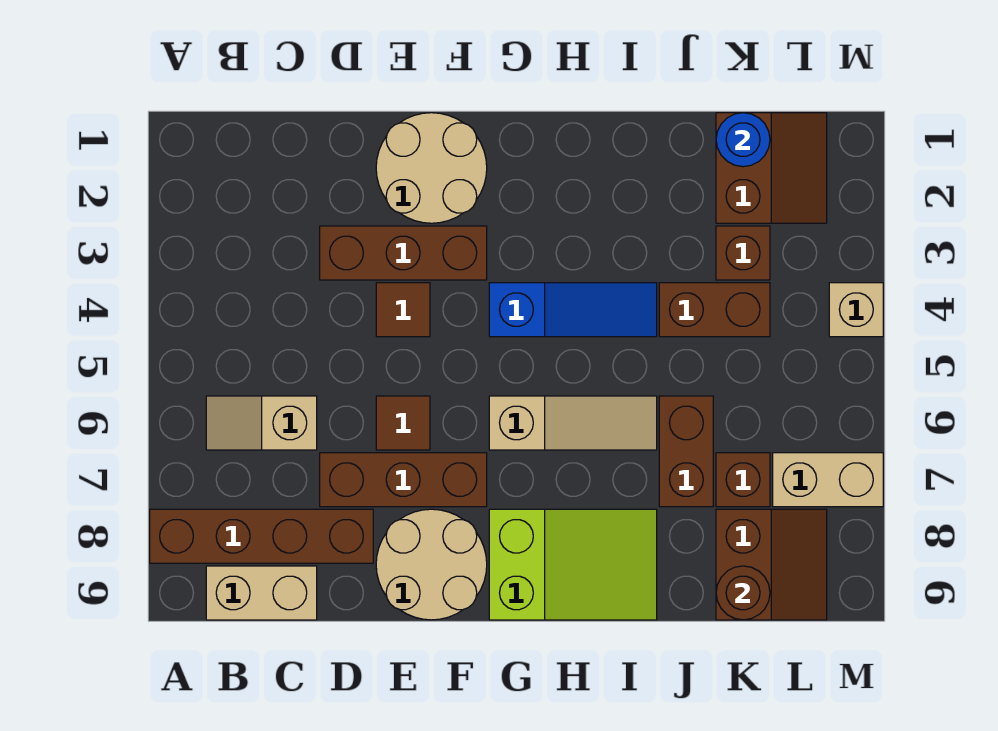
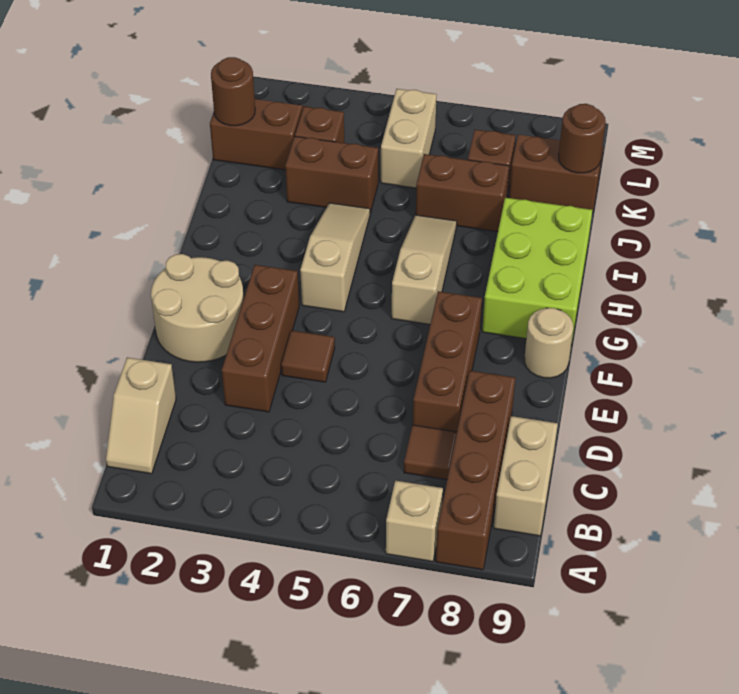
tan slope B6:C6 level 1 top C -> tan slope B1:C1 level 1 top C
brown tile E6 level 1 -> brown tile C7 level 1
tan round brick E8:F9 level 1 -> tan round brick F9 level 1
blue slope G4:I4 level 1 top G -> tan slope G4:I4 level 1 top G
lime slope G8:I9 level 1 top G -> lime brick G8:I9 level 1
brown brick J4:K4 level 1 -> brown brick J3:J4 level 1
blue round brick K1 level 2 -> brown round brick K1 level 2
tan brick L7:M7 level 1 -> tan brick K5:L5 level 1
tan brick M4 level 1 -> tan brick A7 level 1

